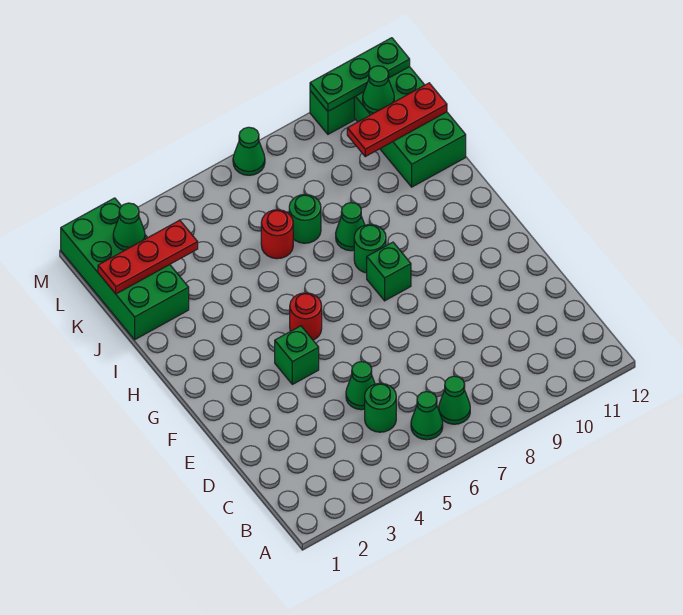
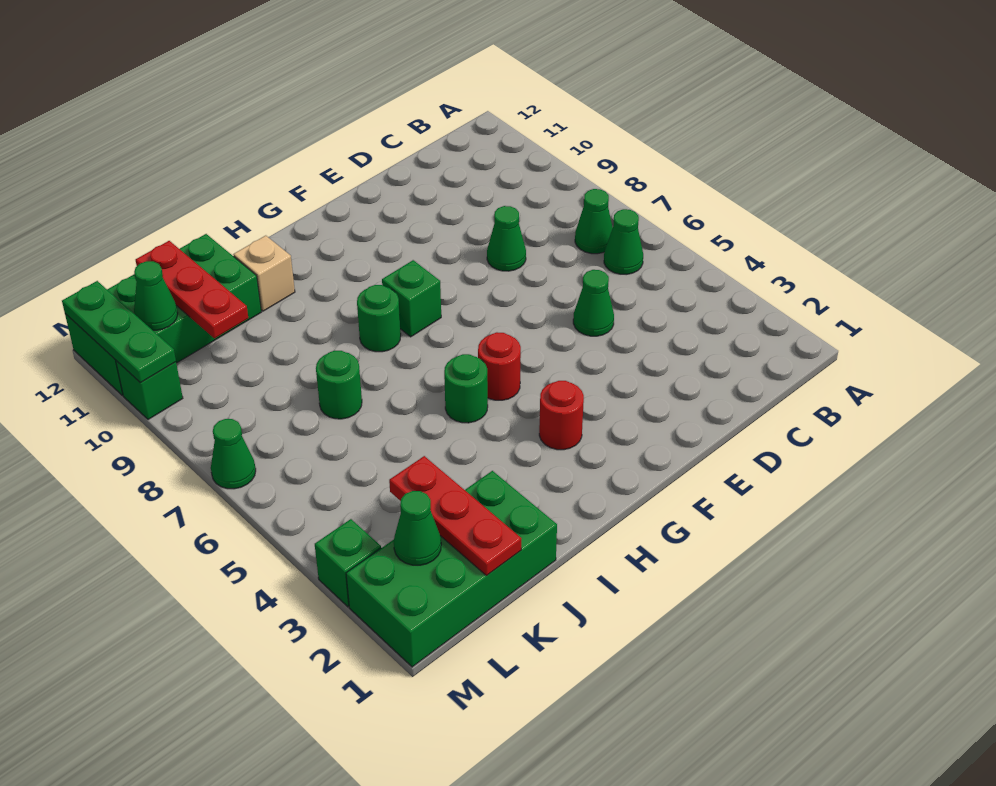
green round brick C5 level 1 -> green round brick H5 level 1
green brick F4 level 1 -> green brick M3 level 1
green cone I8 level 1 -> green cone D8 level 1
none -> tan brick I11 level 1
red round brick J6 level 1 -> red round brick G3 level 1

